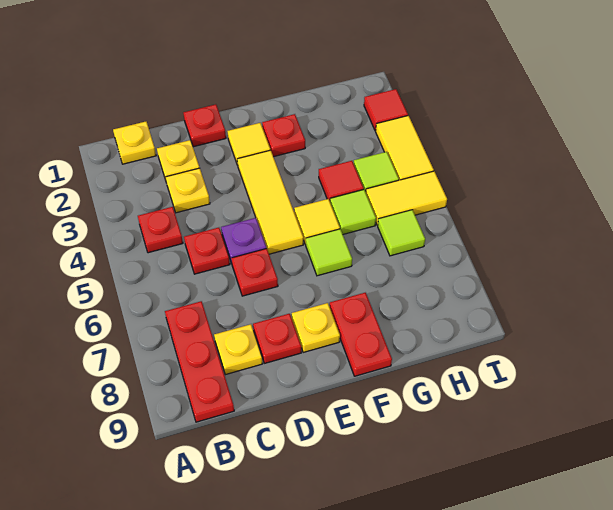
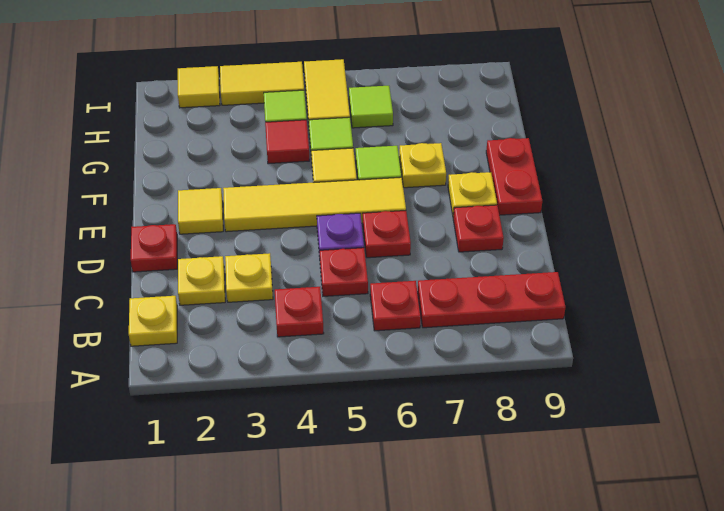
yellow plate C8 level 1 -> yellow plate F7 level 1
yellow tile E3:E5 level 1 -> yellow tile E3:E6 level 1
red plate F2 level 1 -> red plate B6 level 1
red plate F8:F9 level 1 -> red plate E9:F9 level 1
red tile I2 level 1 -> yellow tile I2 level 1

